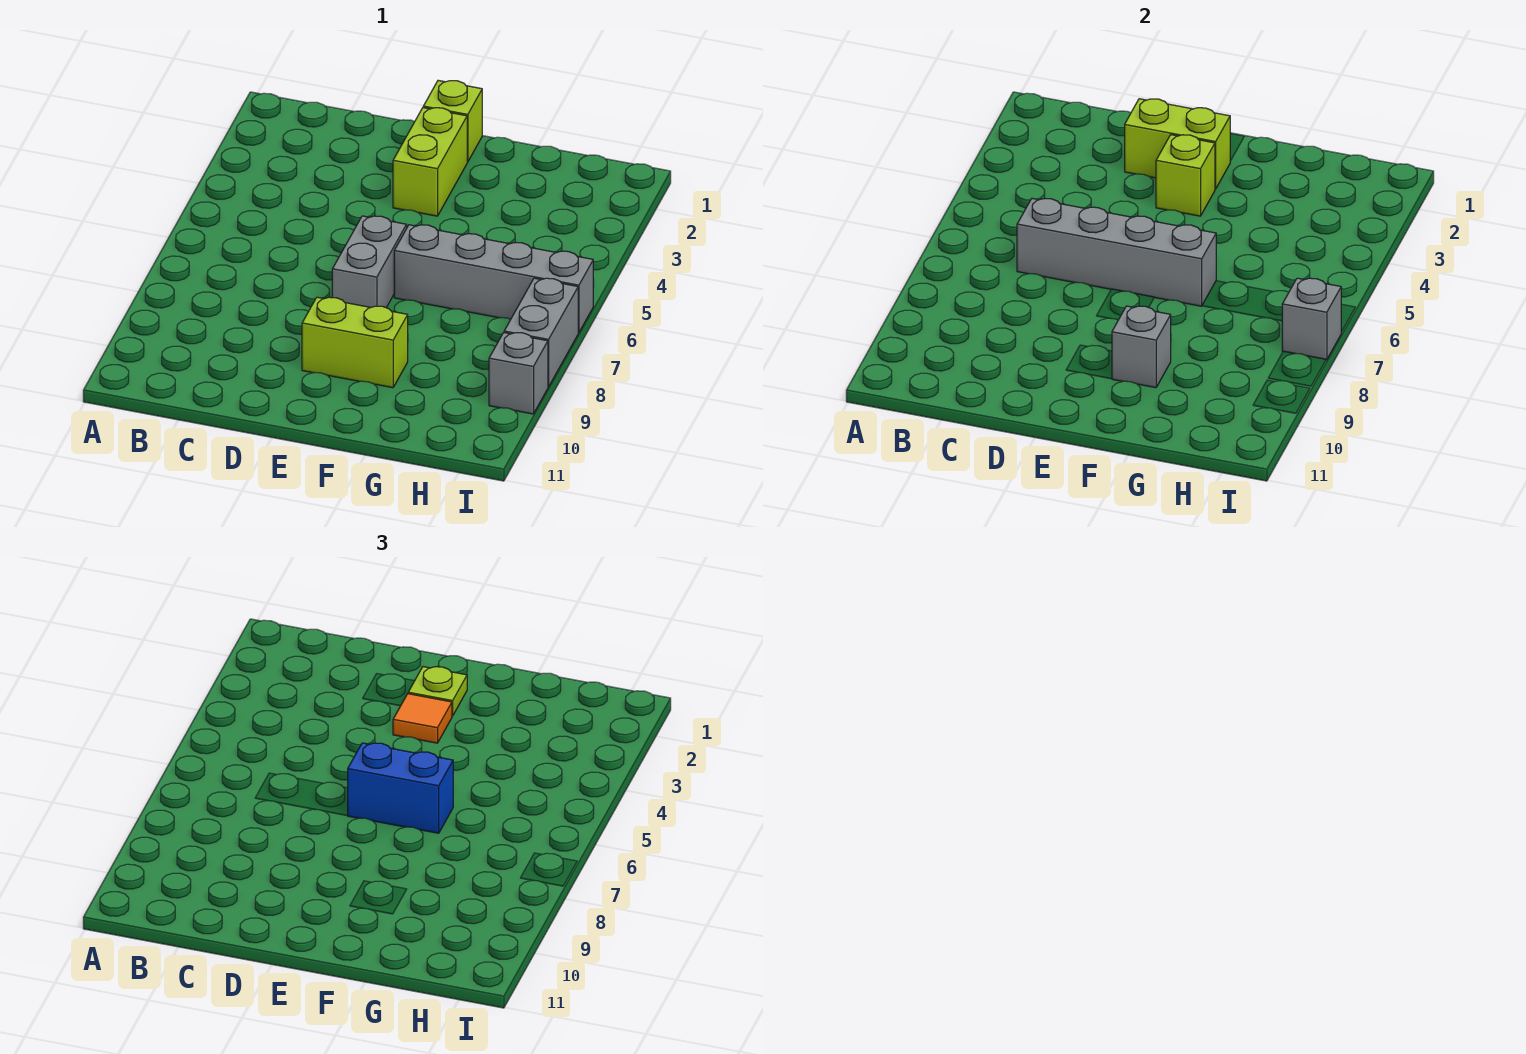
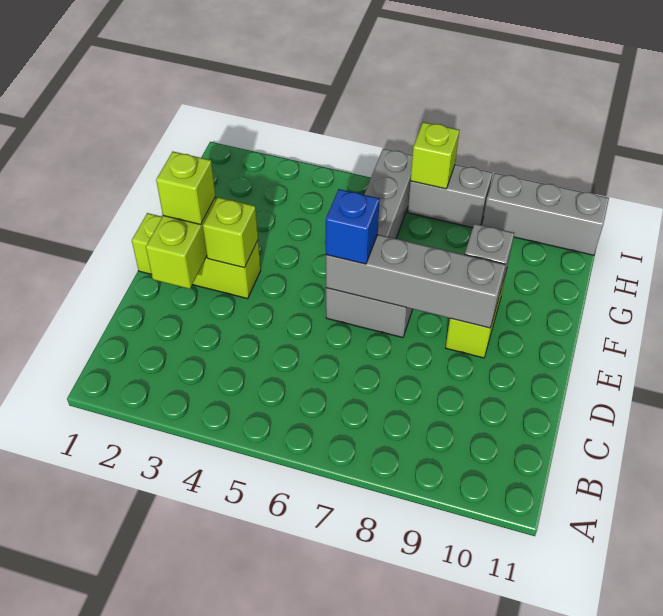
grey brick C6:F6 level 2 -> grey brick E6:E9 level 2
lime plate E2 level 3 -> lime brick E2 level 3
orange tile E3 level 3 -> none
blue brick E6:F6 level 3 -> blue brick E6 level 3
grey brick I7 level 2 -> lime brick I7 level 2
grey brick I9 level 1 -> grey brick I9:I11 level 1

